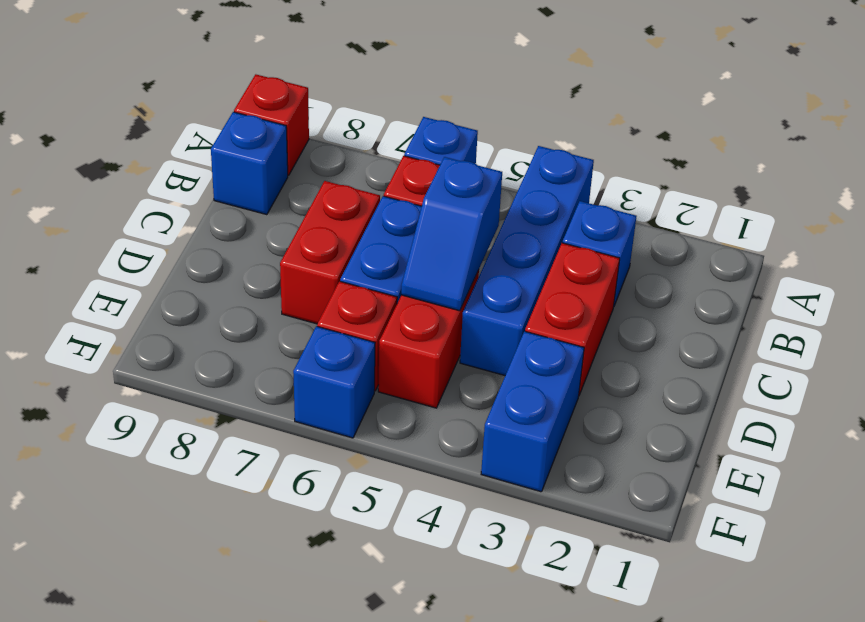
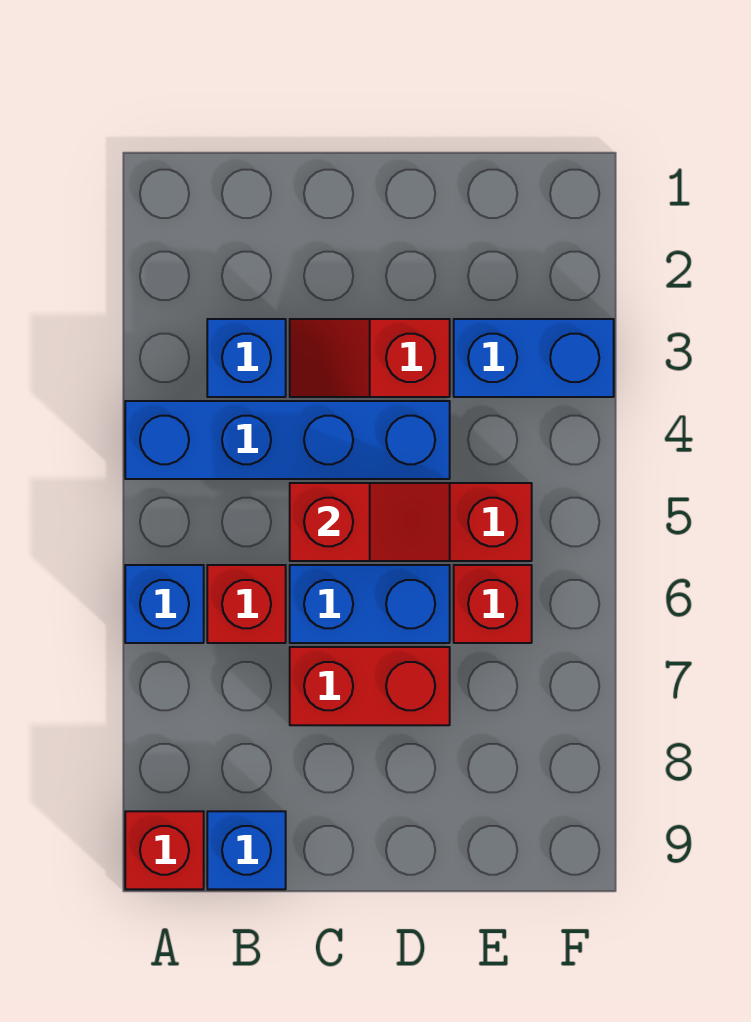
red brick C3:D3 level 1 -> red slope C3:D3 level 1 top D
blue slope C5:D5 level 2 top C -> red slope C5:D5 level 2 top C
blue brick F6 level 1 -> none

